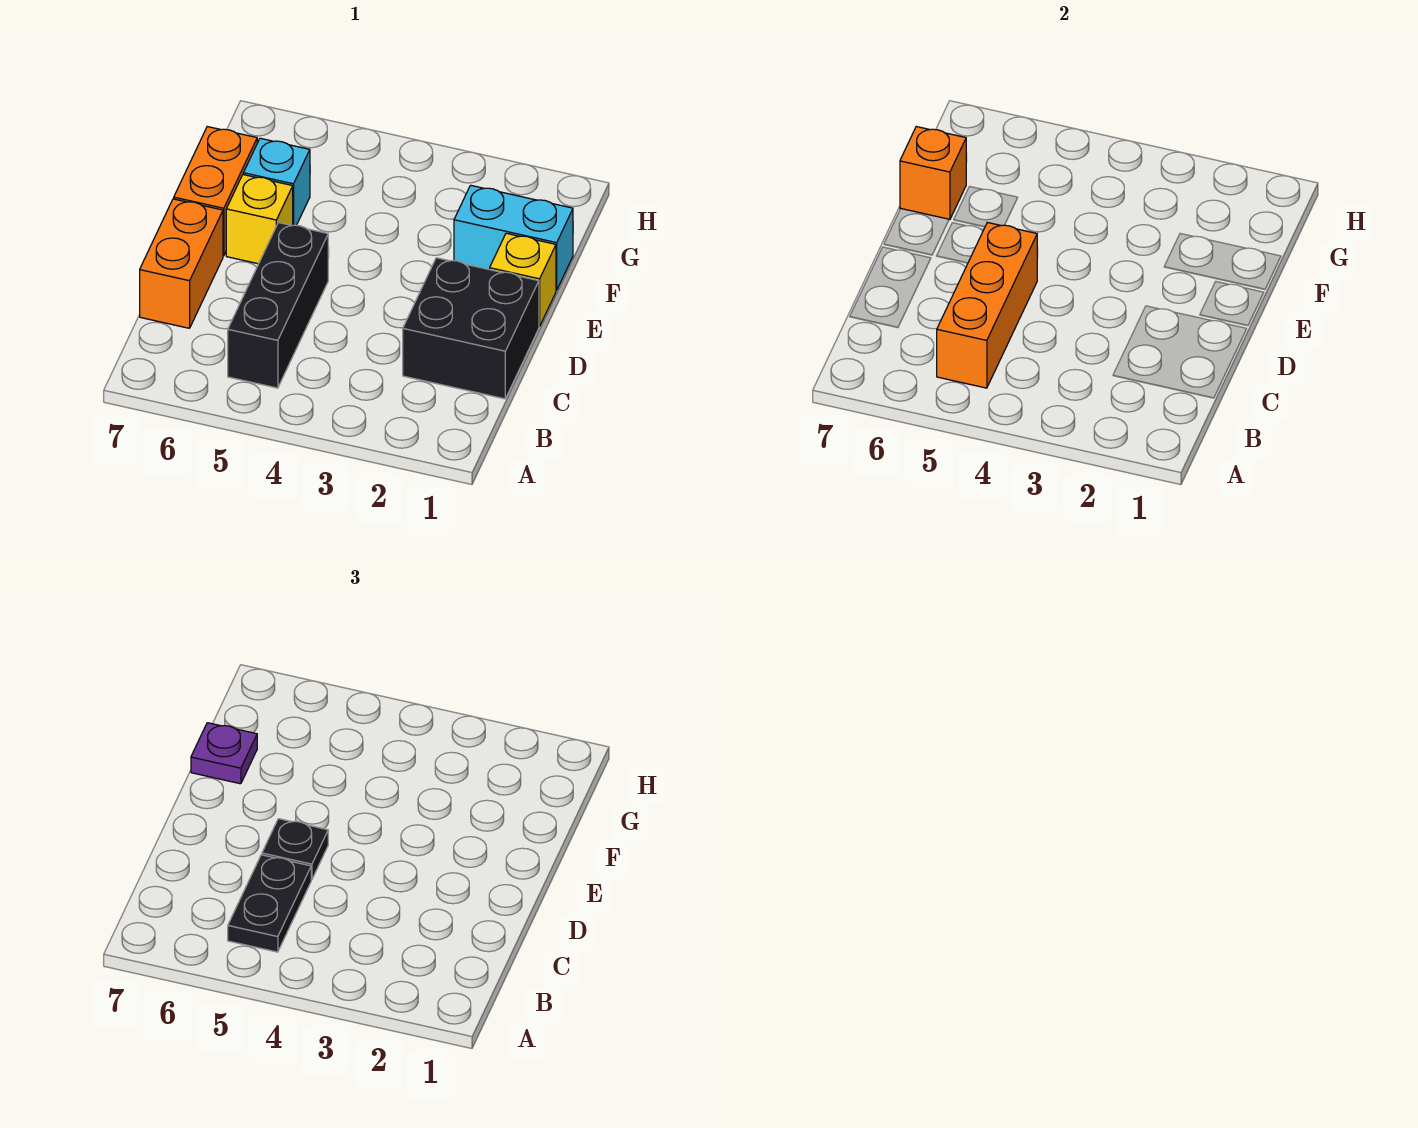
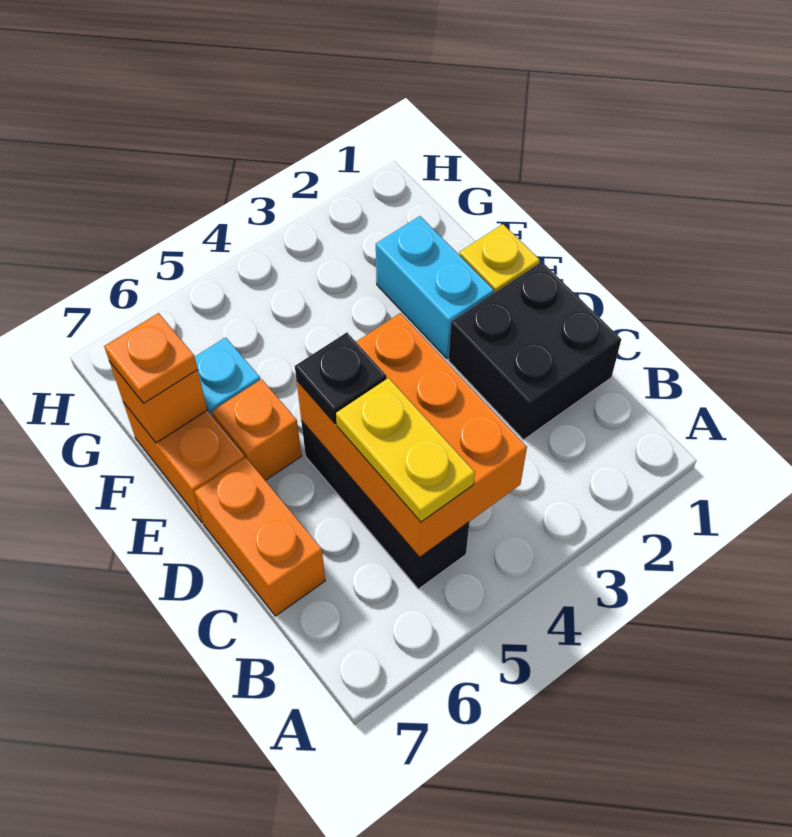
orange brick B5:D5 level 2 -> orange brick B4:D5 level 2
black plate B5:C5 level 3 -> yellow plate B5:C5 level 3
yellow brick E6 level 1 -> orange brick E6 level 1
cyan brick F1:F2 level 1 -> cyan brick E2:F2 level 1
purple plate F7 level 3 -> orange plate F7 level 3

